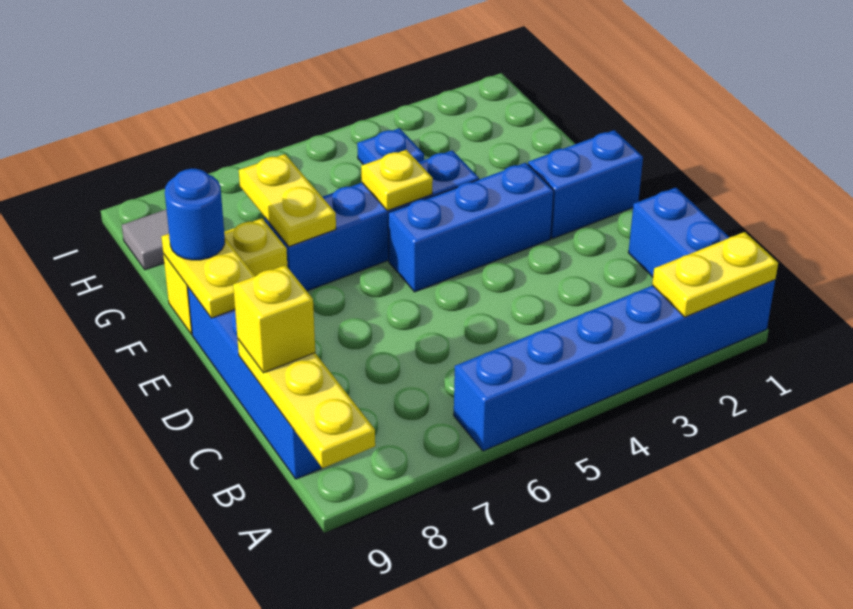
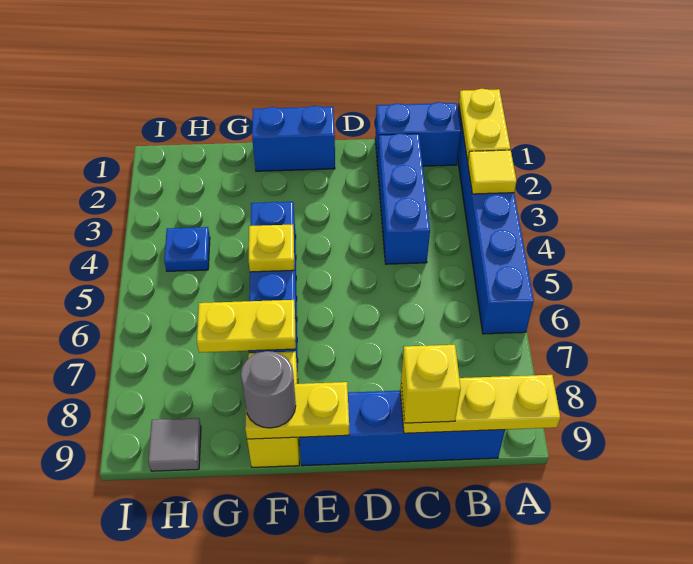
none -> yellow tile A3 level 2
blue brick E1:E2 level 1 -> blue brick E1:F1 level 1
blue brick E3:E5 level 1 -> blue brick C2:C4 level 1
blue round brick F9 level 3 -> grey round brick F9 level 3

